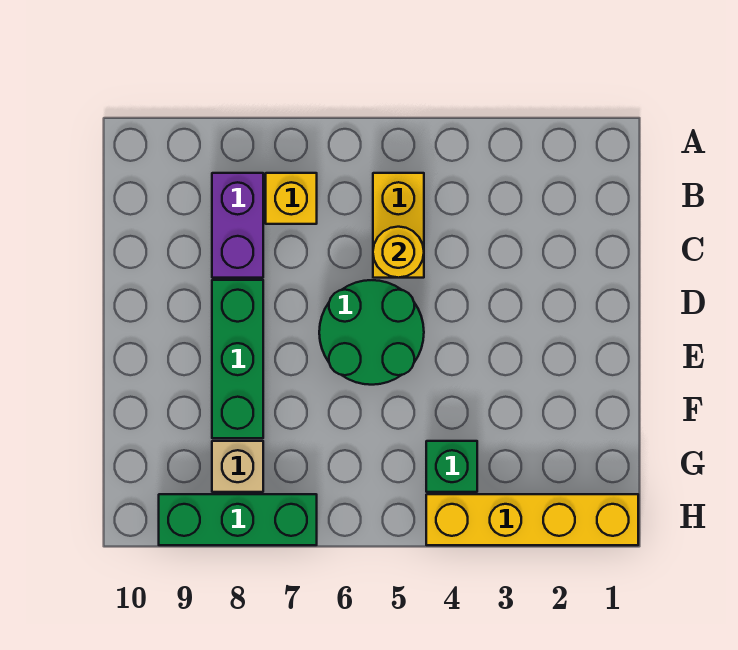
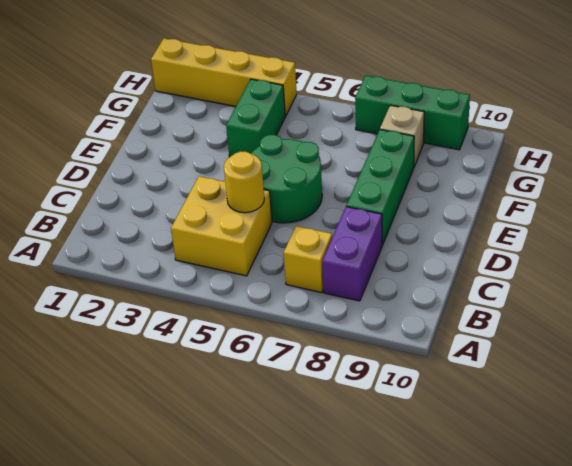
yellow brick B5:C5 level 1 -> yellow brick B4:C5 level 1
green brick G4 level 1 -> green brick F4:G4 level 1

